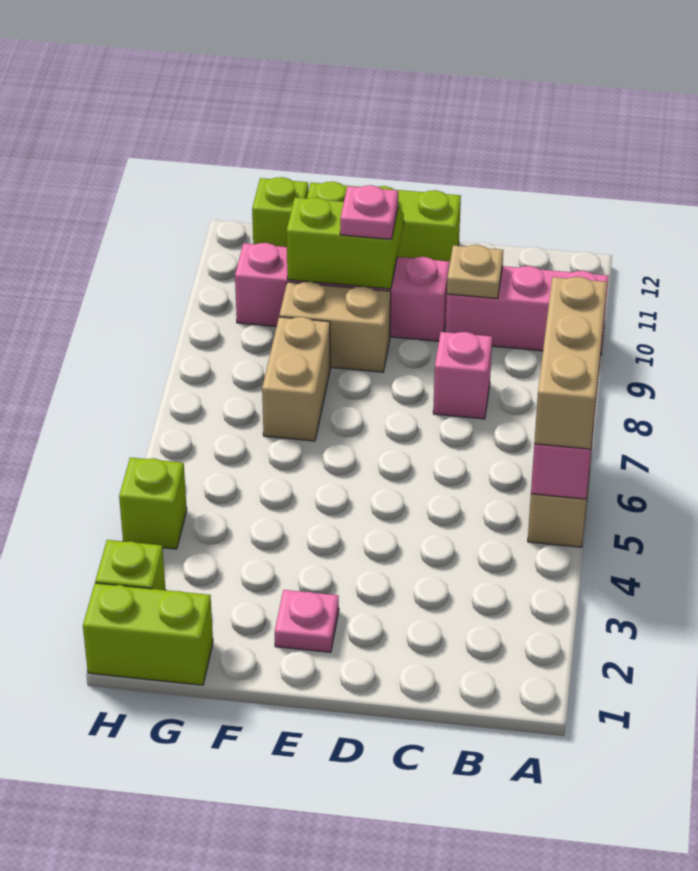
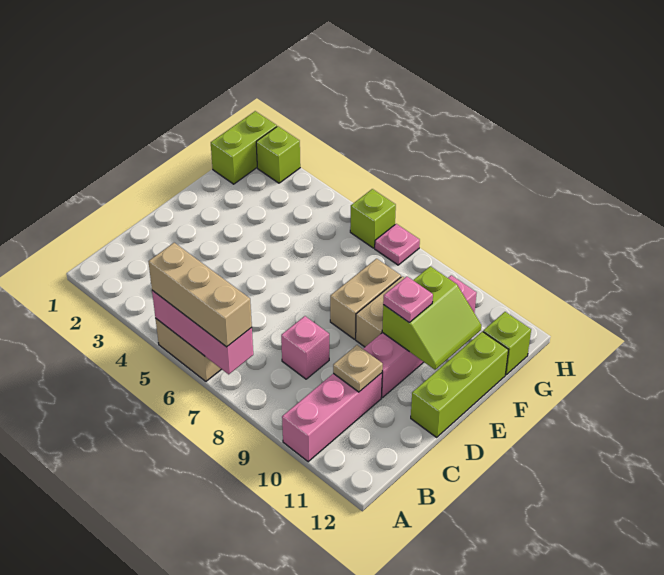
pink plate E2 level 1 -> pink plate H7 level 1
tan brick F7:F8 level 1 -> tan brick E8:F8 level 1
lime brick H4 level 1 -> lime brick H6 level 1

